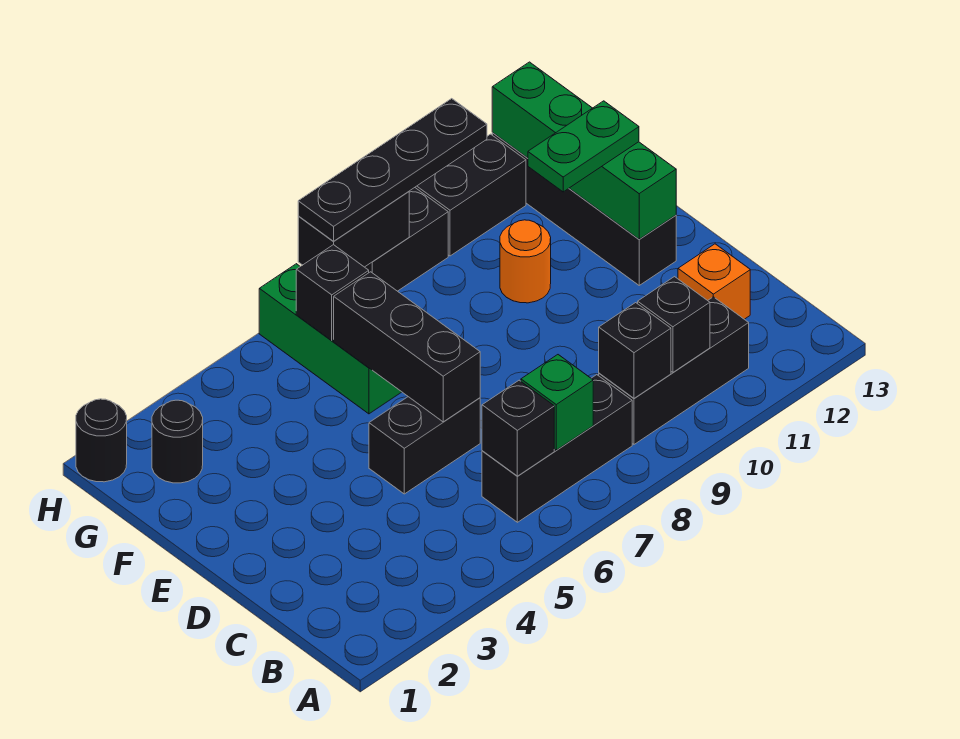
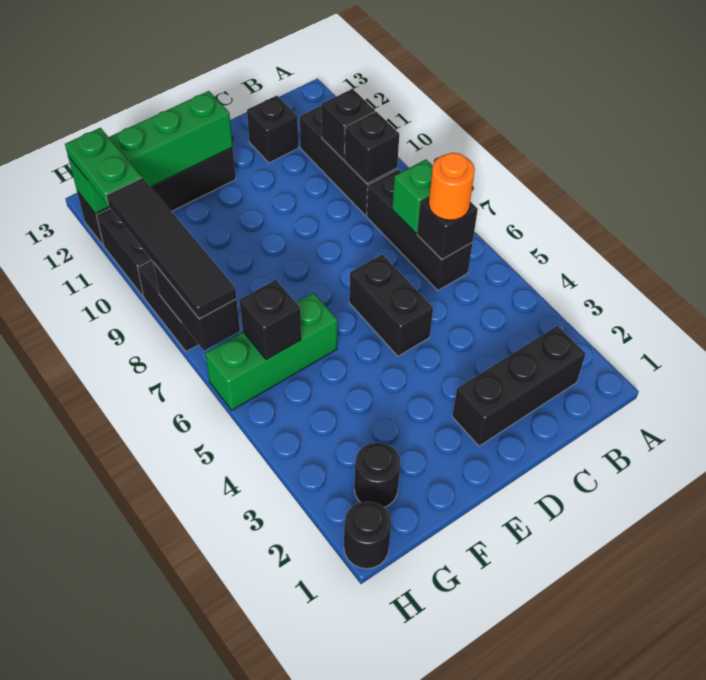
orange brick C12 level 1 -> black brick C12 level 1
black brick D6:F6 level 2 -> black brick B2:D2 level 1
orange round brick F10 level 1 -> orange round brick B6 level 3
green plate F11:F12 level 3 -> green plate H11:H12 level 3
black plate H7:H10 level 3 -> black tile H7:H10 level 3

